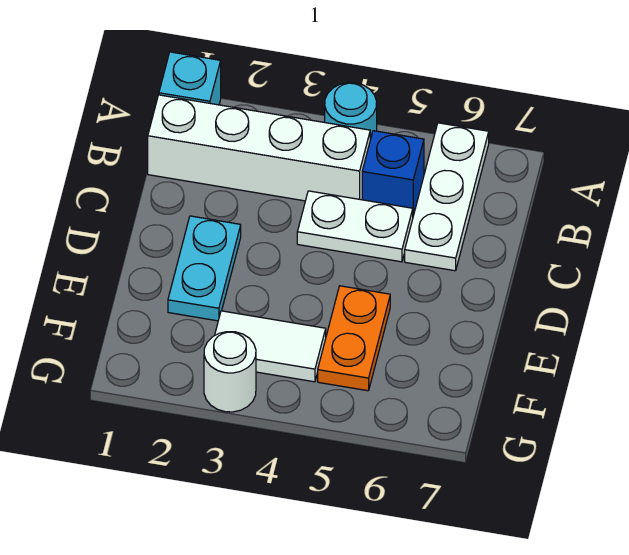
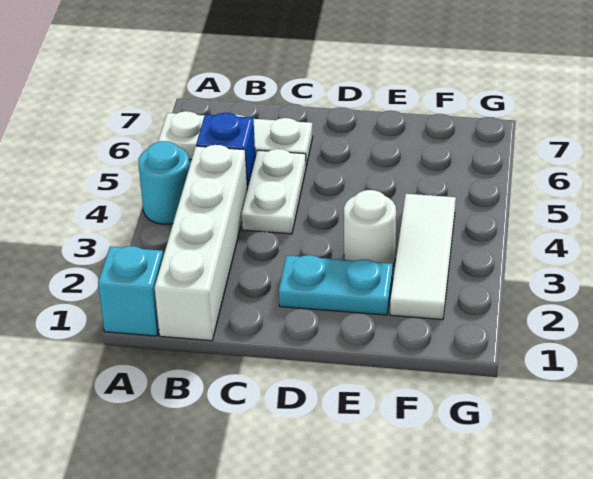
orange plate E5:F5 level 1 -> none
white tile F3:F4 level 1 -> white tile F2:F4 level 1
white round brick G3 level 1 -> white round brick E3 level 1

